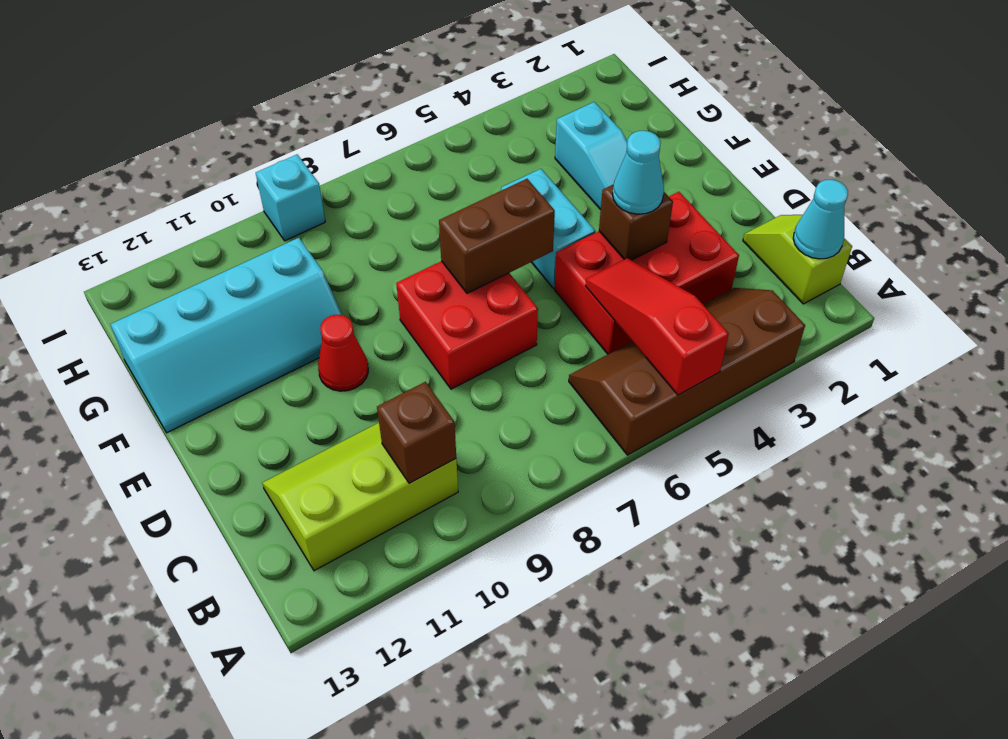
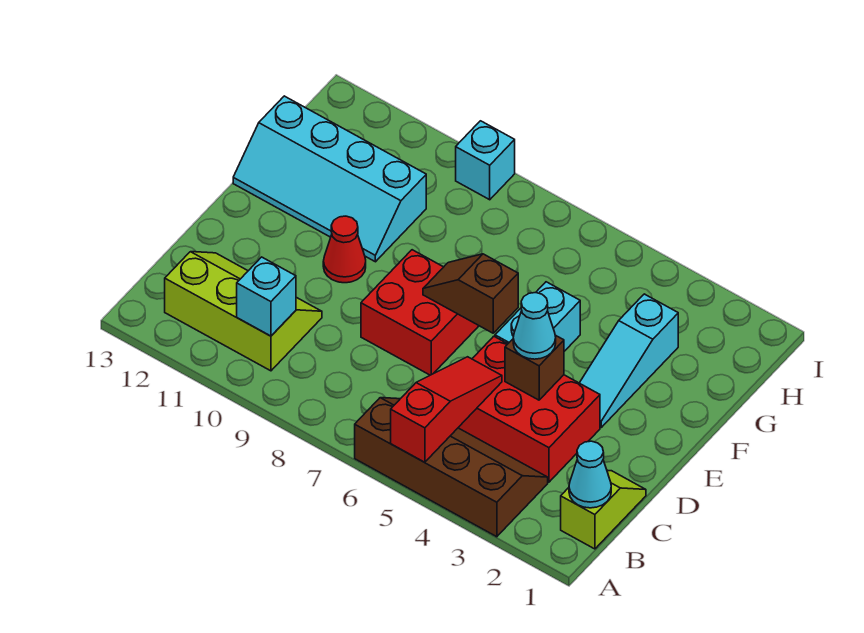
brown brick B10 level 2 -> cyan brick B10 level 2
brown brick E6:E7 level 2 -> brown slope E6:E7 level 2 top 6

